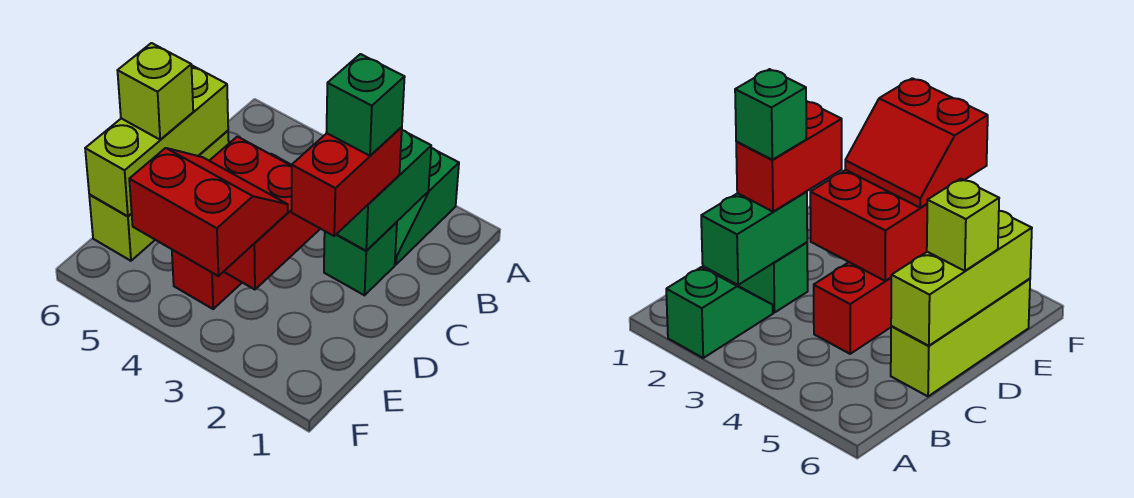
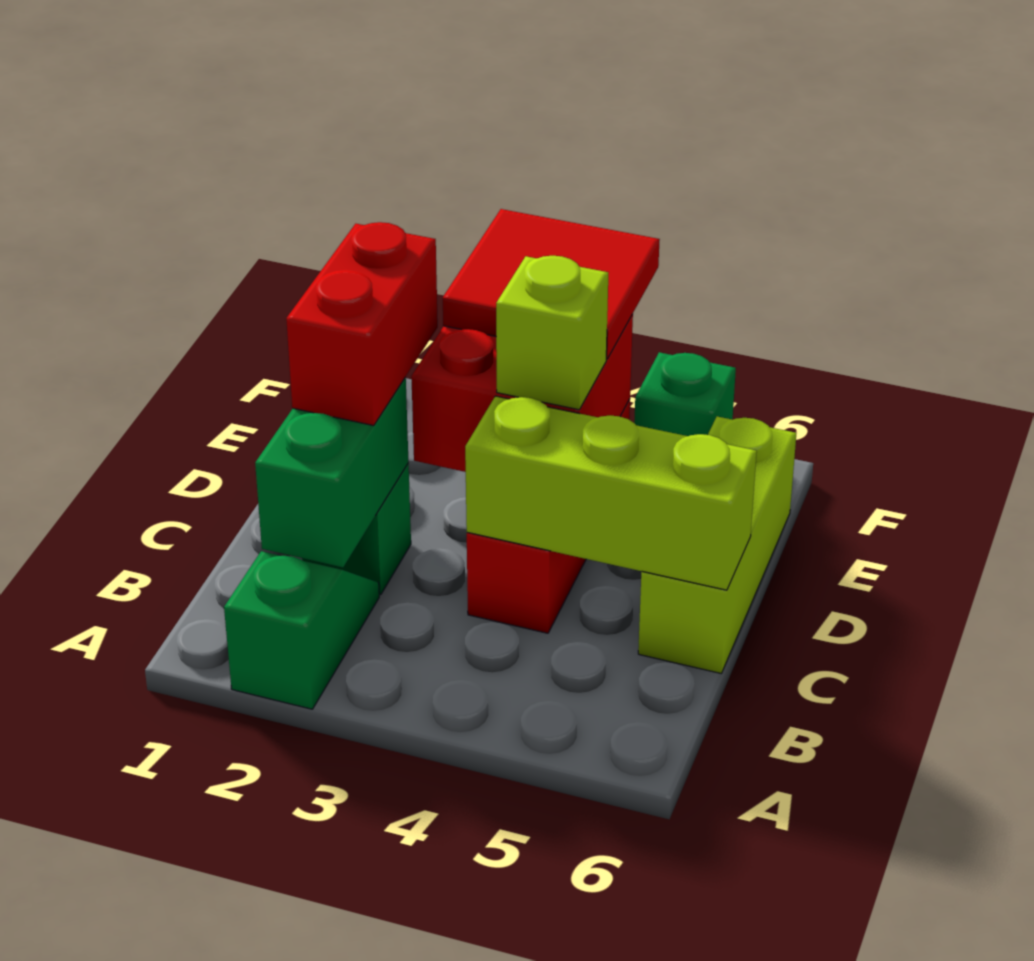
green brick C2 level 4 -> green brick F5 level 1
lime brick C6:E6 level 2 -> lime brick C4:C6 level 2
lime brick D6 level 3 -> lime brick D4 level 3
red slope E3:F4 level 3 top F -> red tile E3:F4 level 3

